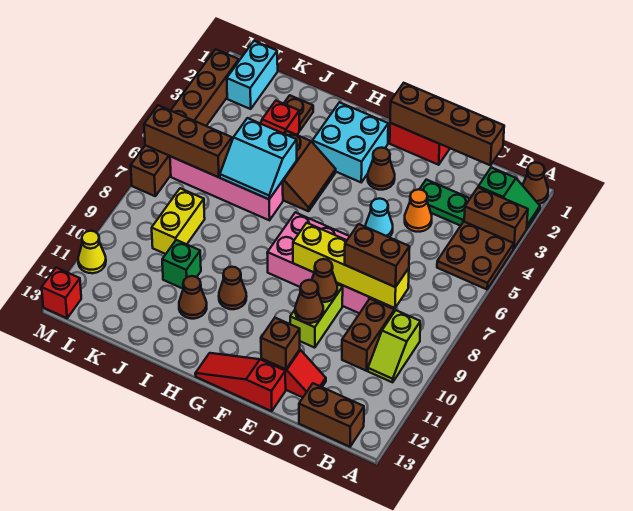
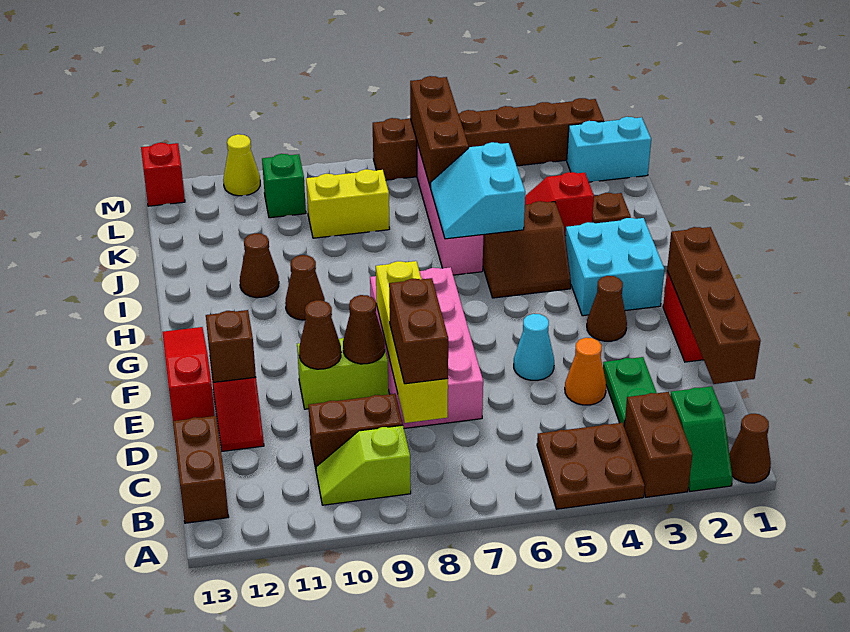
green brick J10 level 1 -> green brick L10 level 1

